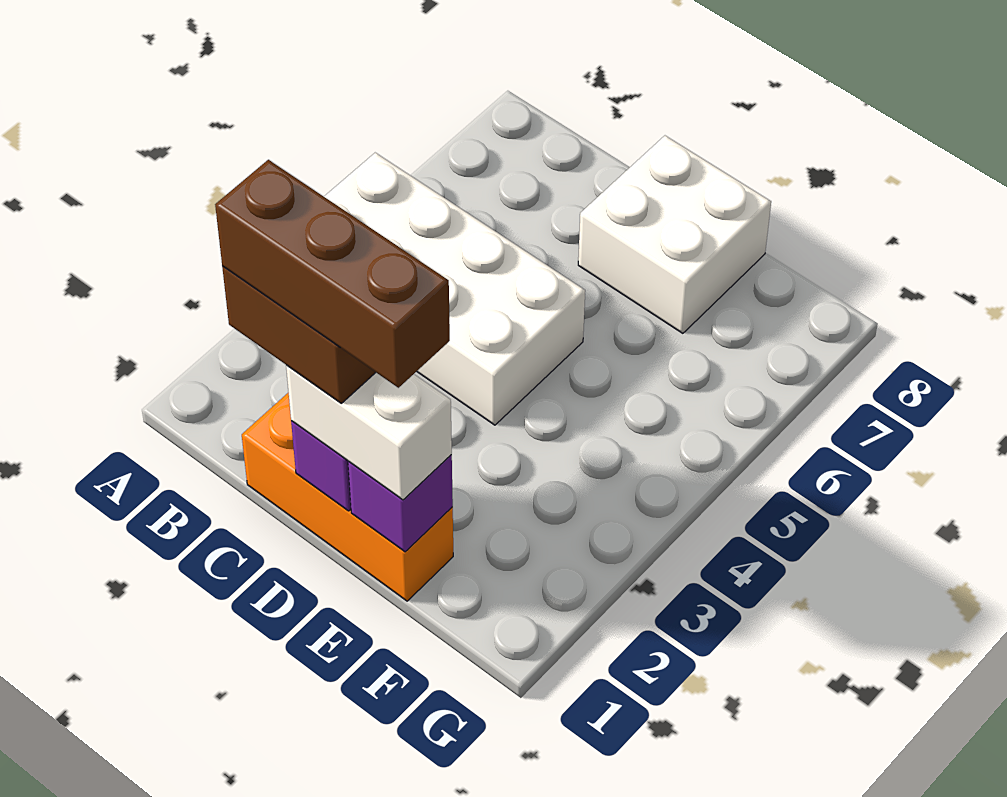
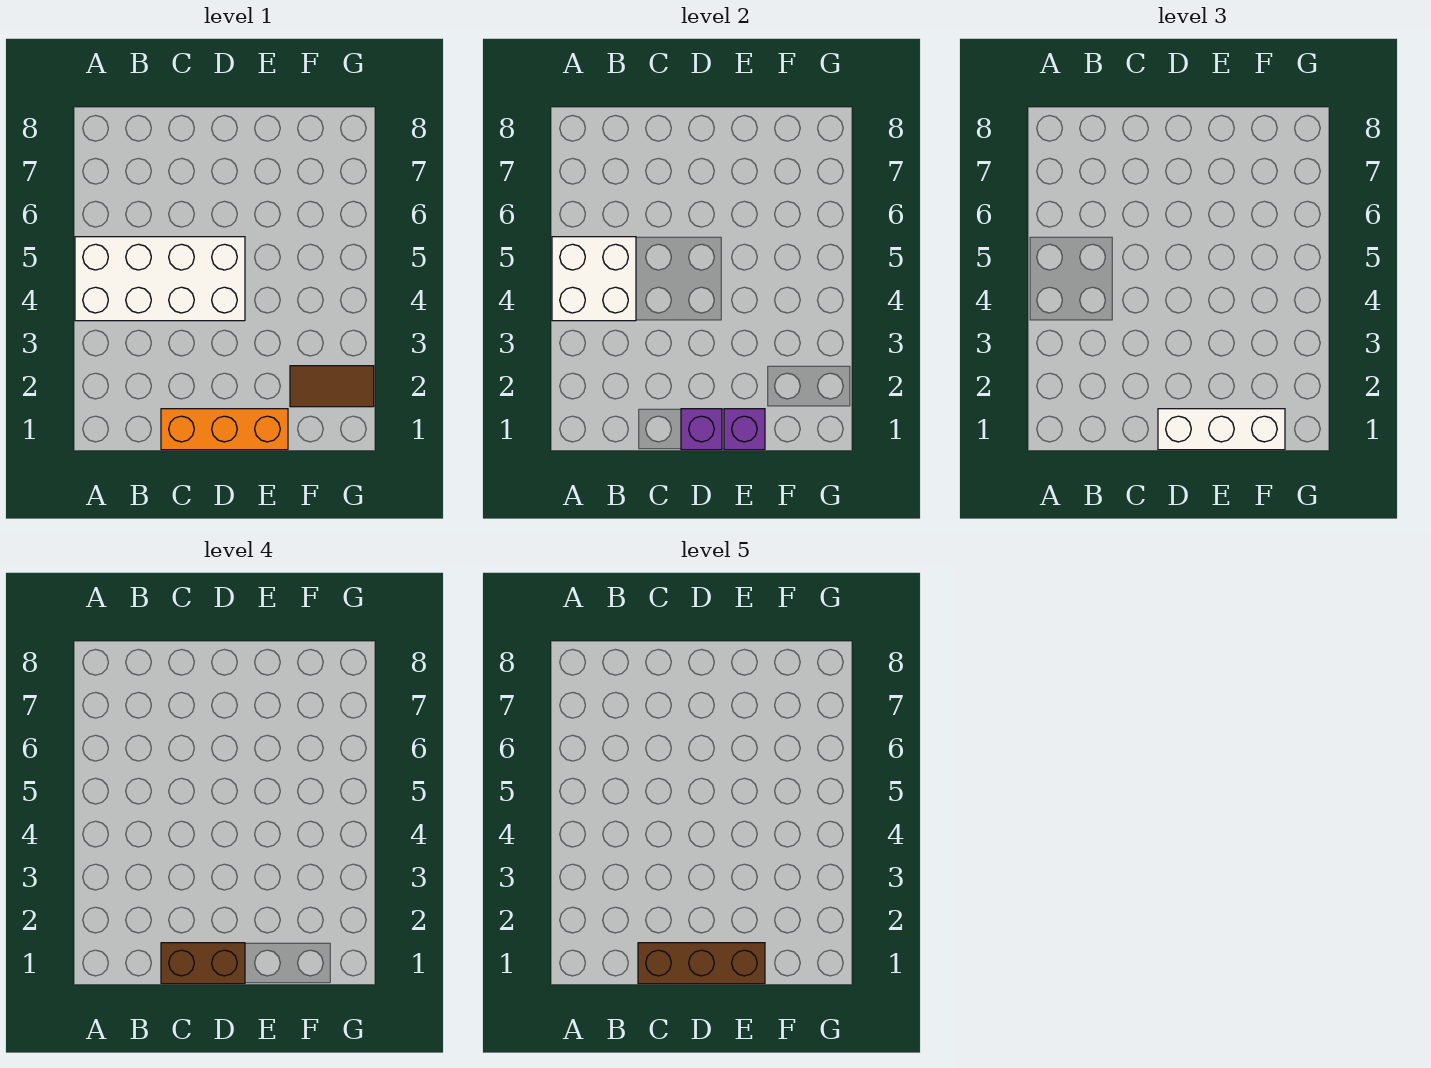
white brick D1:E1 level 3 -> white brick D1:F1 level 3
white brick D7:E8 level 1 -> white brick A4:B5 level 2
none -> brown tile F2:G2 level 1

